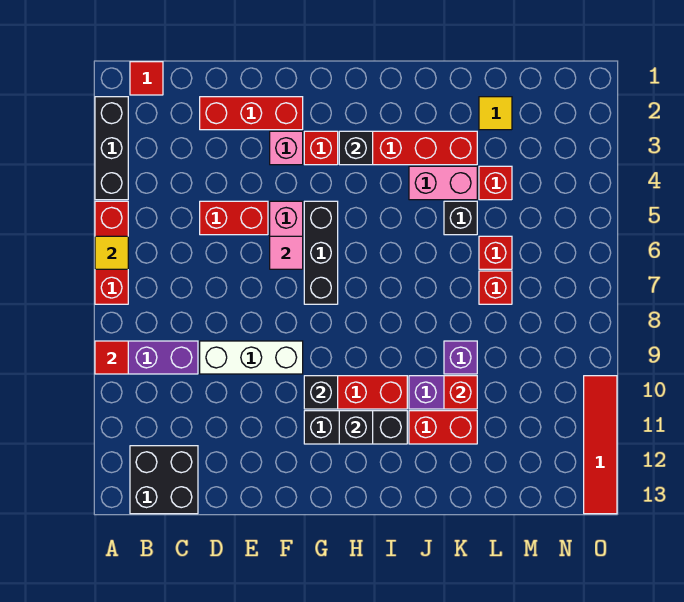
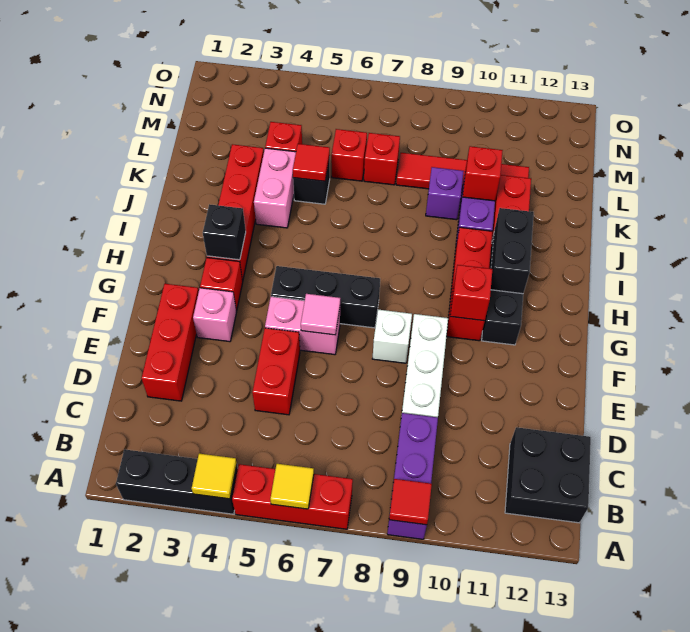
red tile B1 level 1 -> red tile K5 level 2
none -> white brick F8 level 1
black brick G10 level 2 -> red brick G10 level 2
black brick H11 level 2 -> black brick H11:I11 level 2
yellow tile L2 level 1 -> yellow tile A4 level 2
red tile O10:O13 level 1 -> red tile L8:L11 level 1

